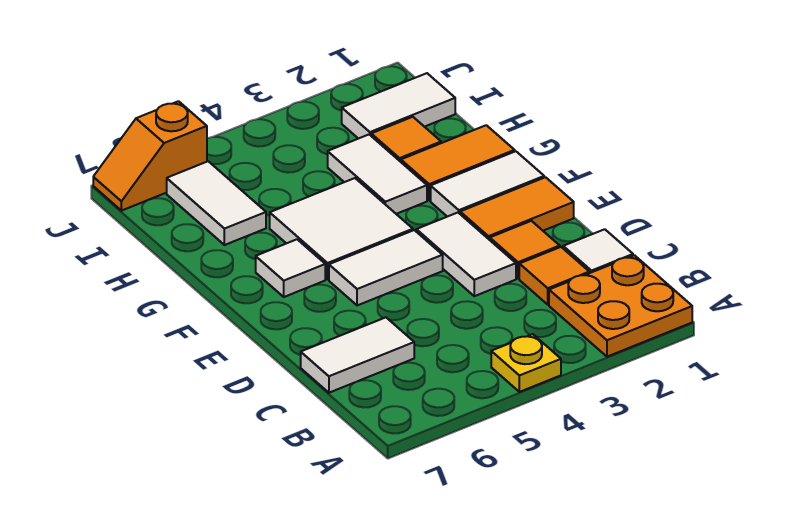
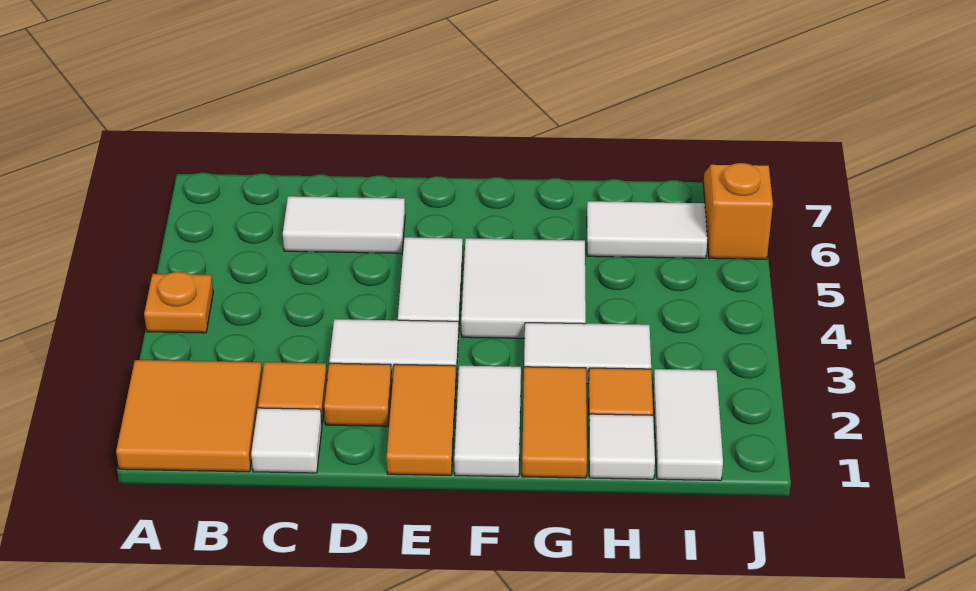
orange plate A1:B2 level 1 -> orange tile A1:B2 level 1
yellow plate A4 level 1 -> orange plate A4 level 1
white tile C6:C7 level 1 -> white tile C6:D6 level 1
white tile F6 level 1 -> white tile H1 level 1

